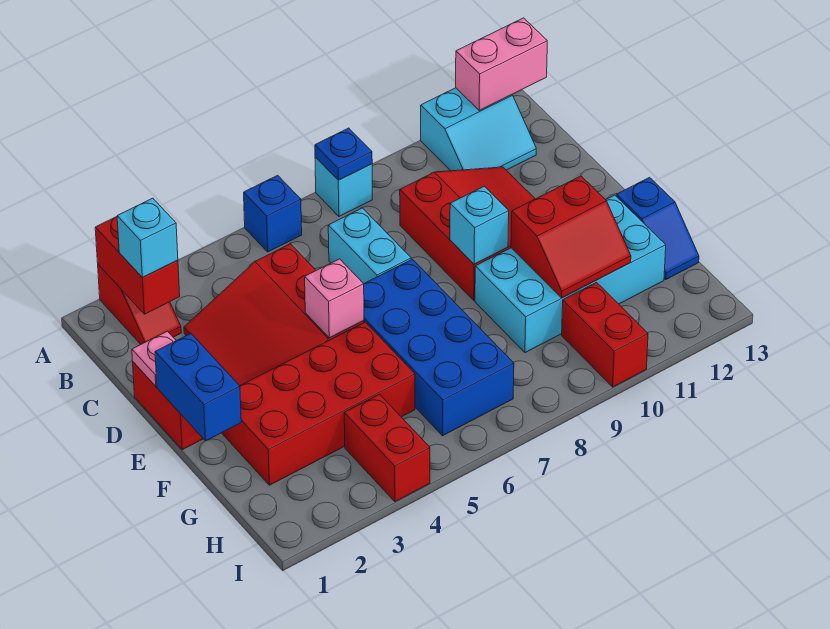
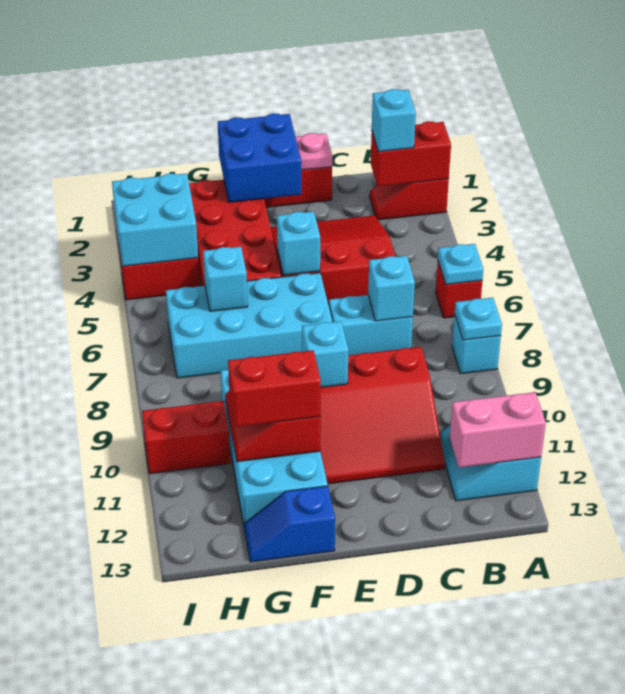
blue brick A6 level 1 -> red brick A6 level 1
none -> cyan plate A6 level 2
blue plate A8 level 2 -> cyan plate A8 level 2
pink brick A12:A13 level 2 -> pink brick A12:B12 level 2
none -> cyan brick C7 level 2
blue brick E1:F1 level 2 -> blue brick E1:F2 level 2
pink brick E5 level 2 -> cyan brick E5 level 2
blue brick E6:H7 level 1 -> cyan brick E6:H7 level 1
none -> red brick F11:G11 level 3
none -> cyan brick G6 level 2
none -> cyan brick H3:I4 level 2

